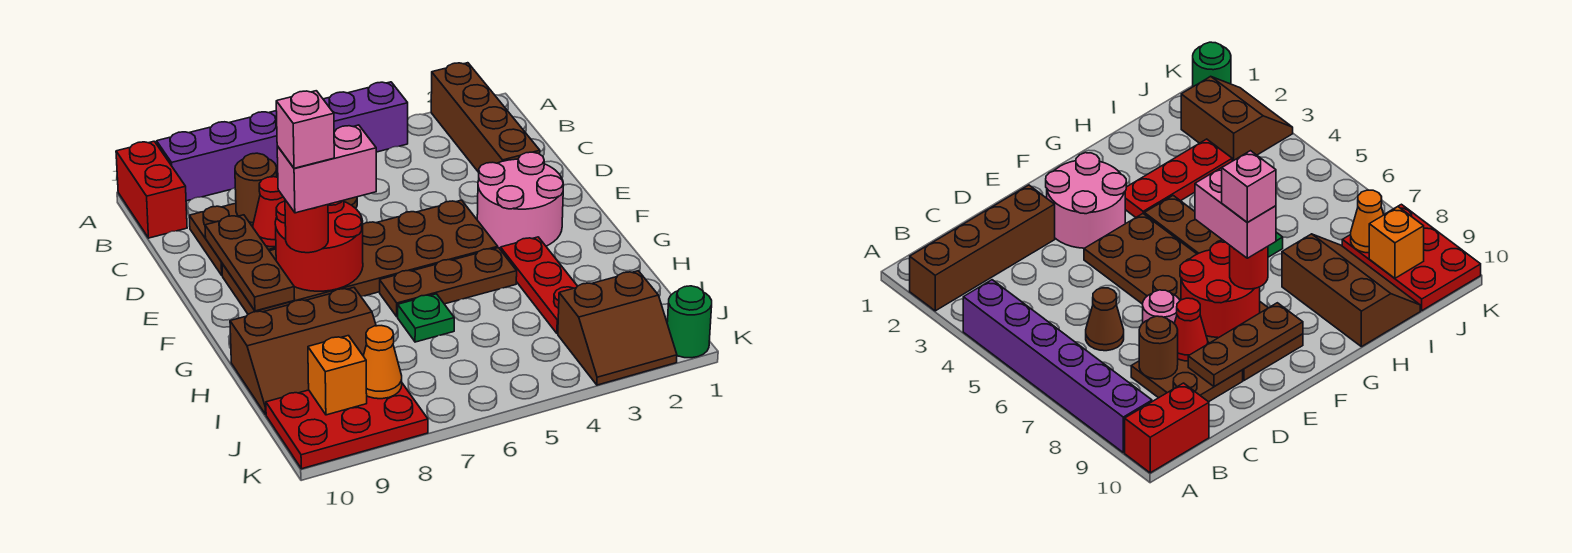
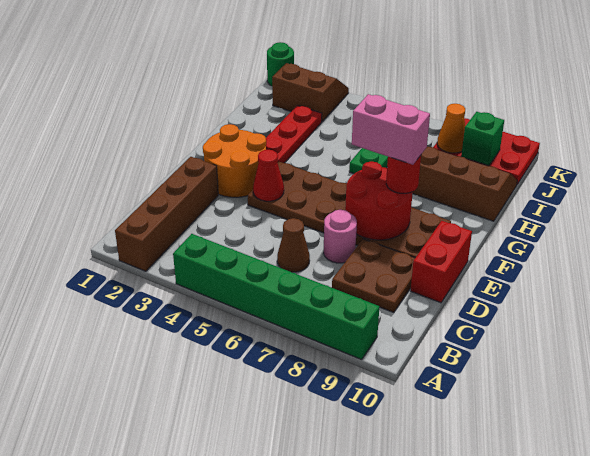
purple brick A4:A9 level 1 -> green brick A4:A9 level 1
red brick A10:B10 level 1 -> red brick D10:E10 level 1
brown round brick C8 level 2 -> none
red cone D8 level 2 -> red cone E4 level 2
brown plate D9:F9 level 2 -> none
pink round brick E2:F3 level 1 -> orange round brick E2:F3 level 1
pink brick F8 level 5 -> none
brown plate G4:G6 level 1 -> none
orange brick J9 level 2 -> green brick J9 level 2

